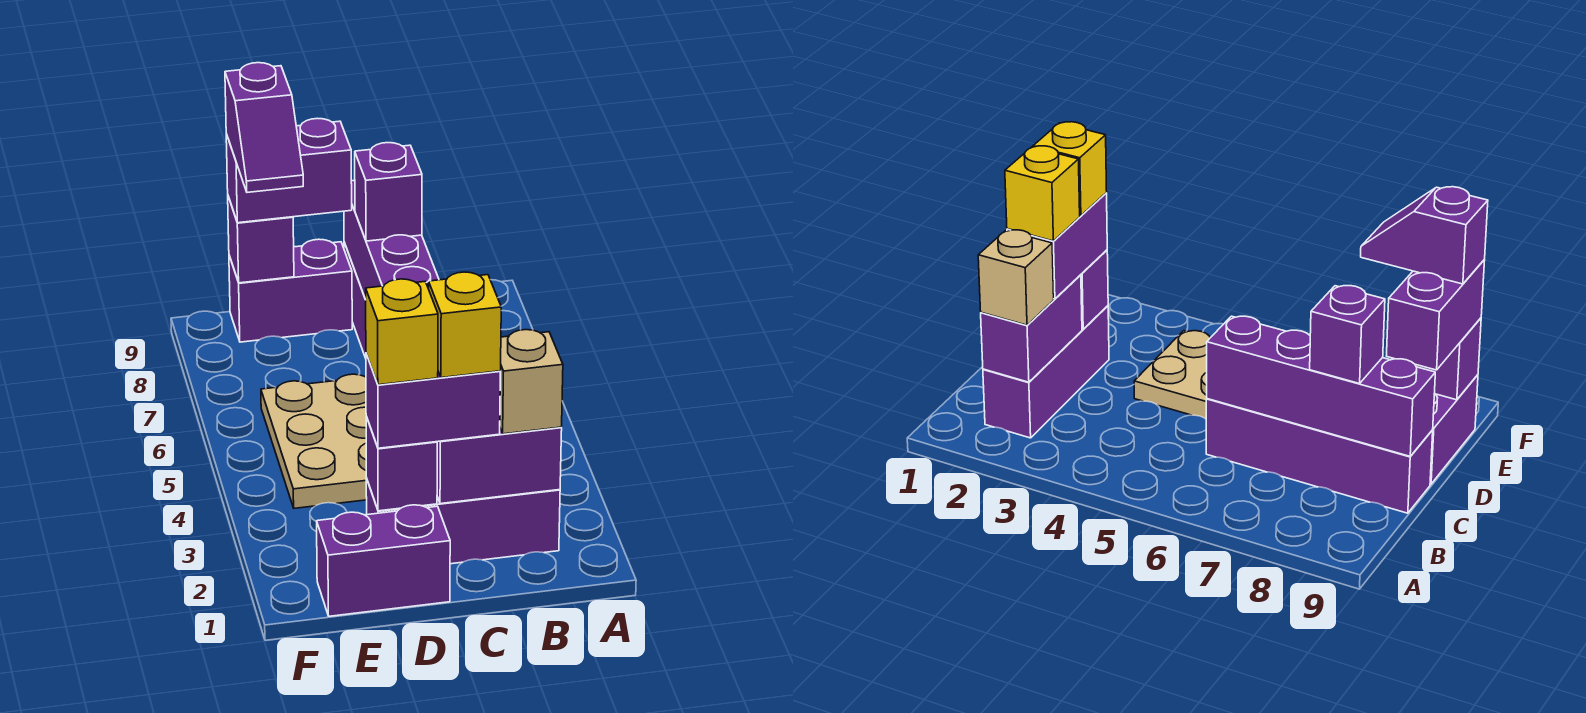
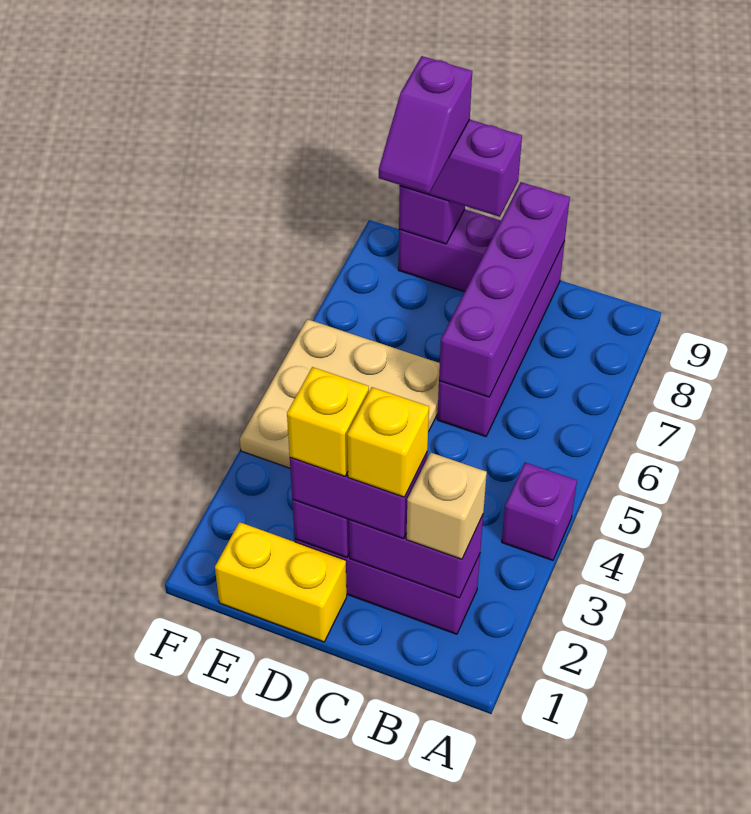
purple brick C8 level 3 -> purple brick A4 level 1
purple brick D1:E1 level 1 -> yellow brick D1:E1 level 1
tan plate D4:E6 level 1 -> tan plate D4:F6 level 1

